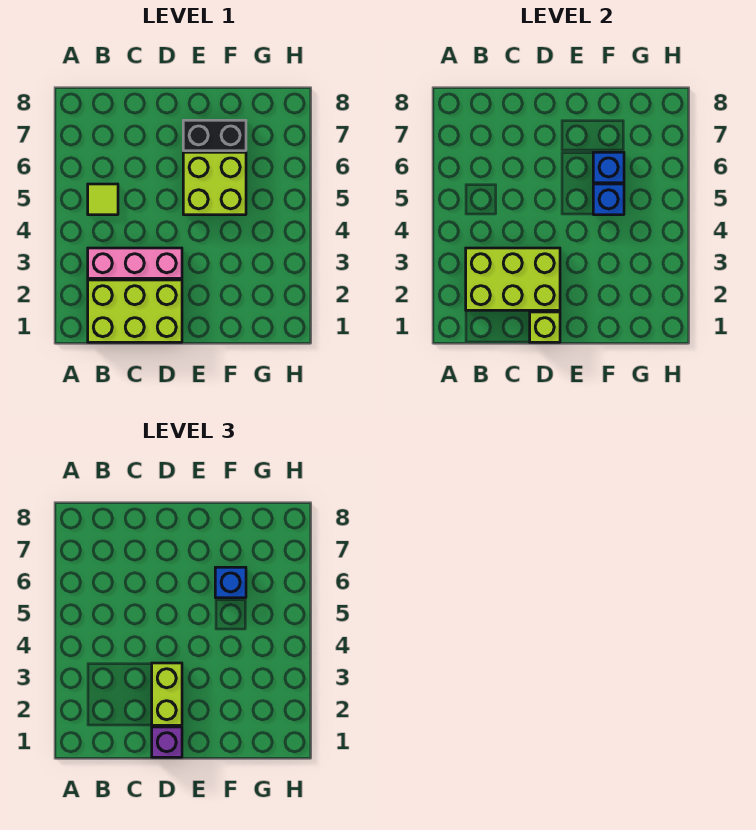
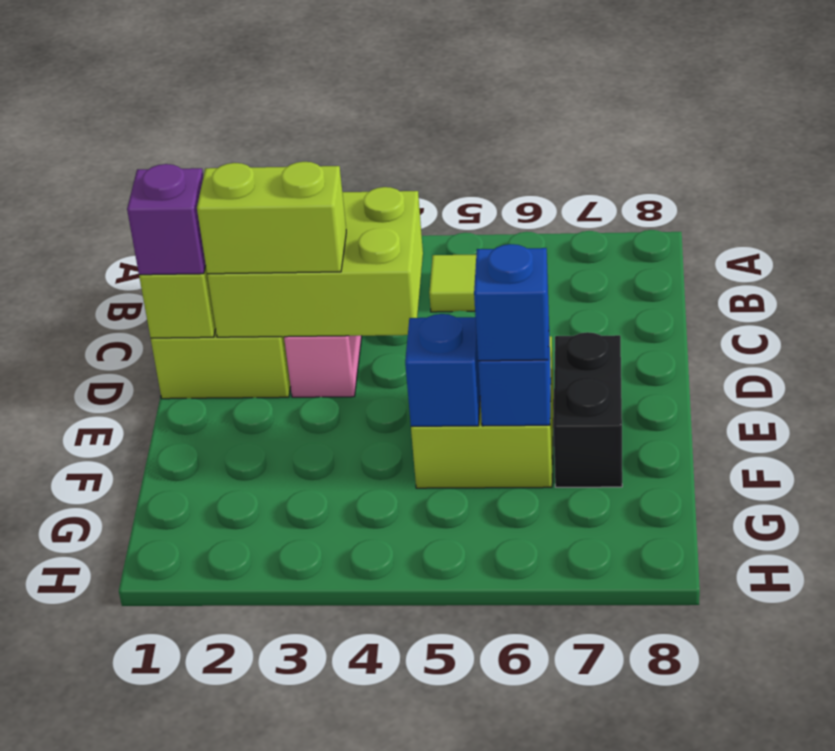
lime brick B2:D3 level 2 -> lime brick C2:D4 level 2

